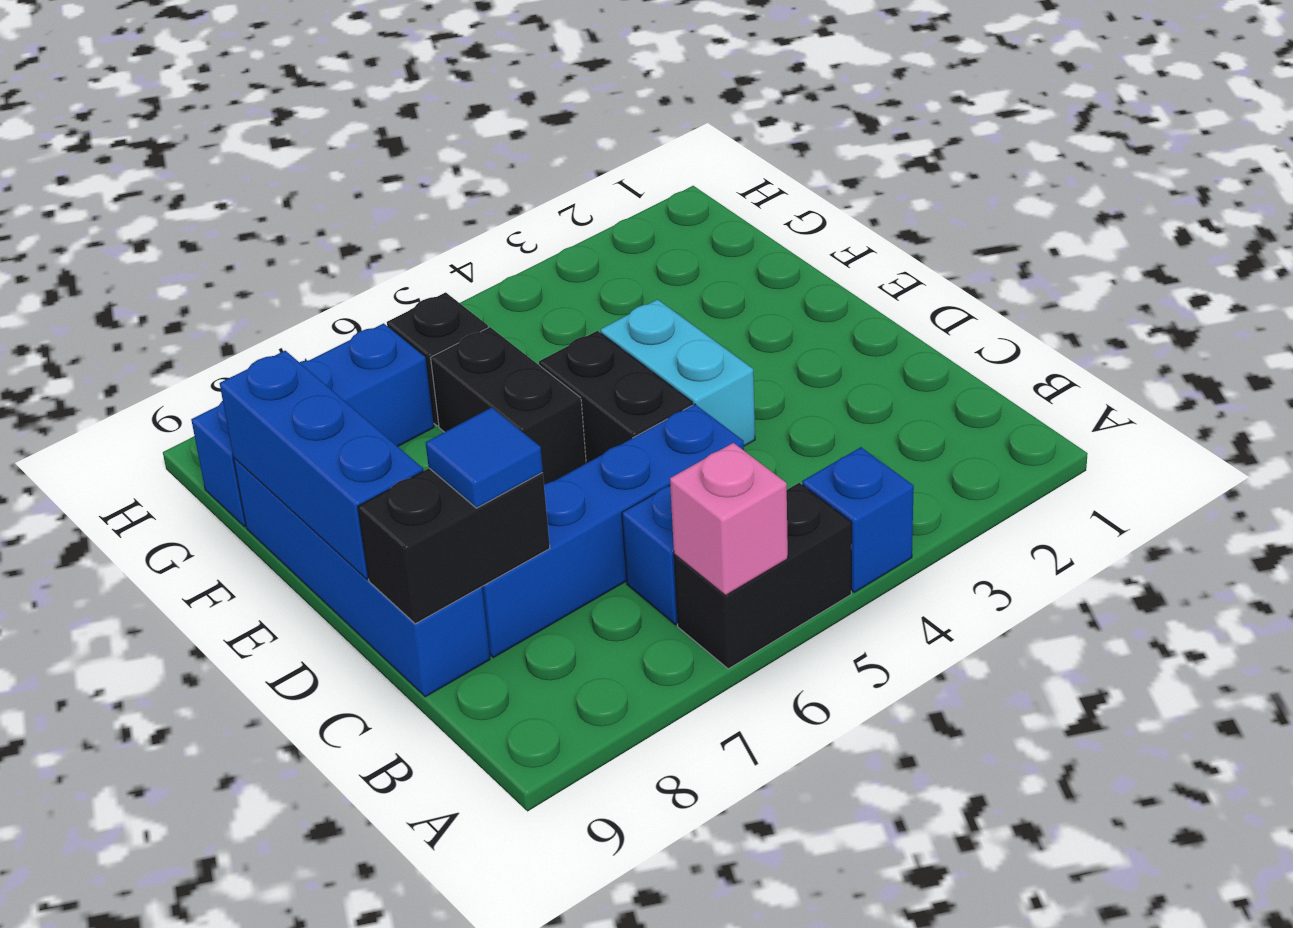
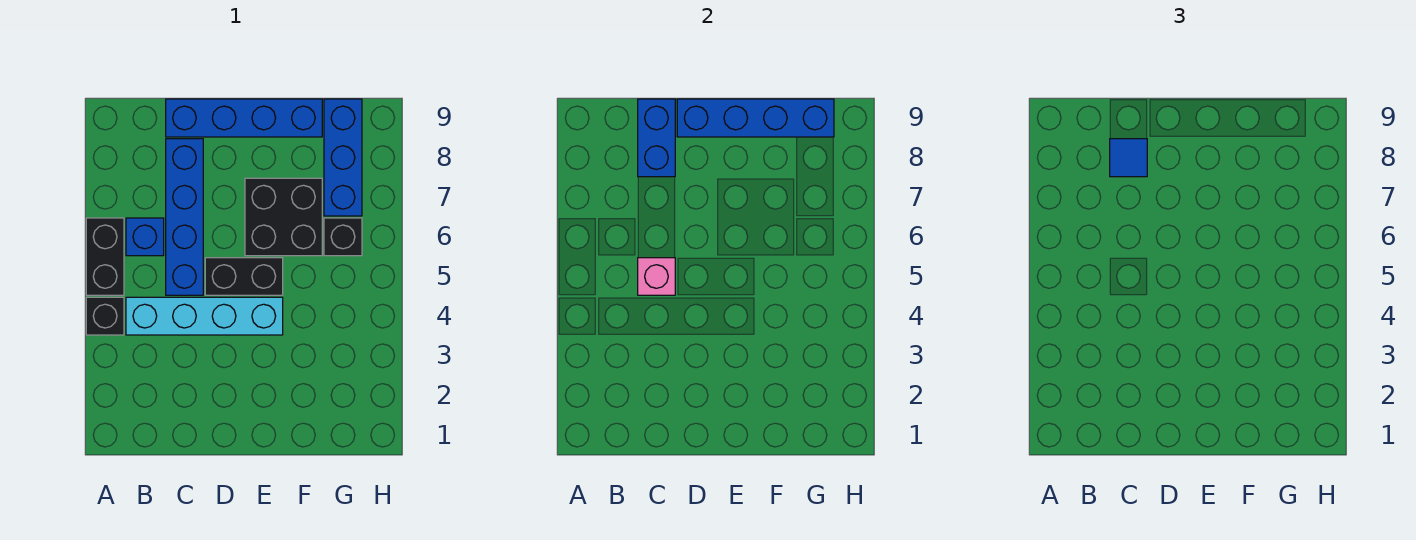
blue brick A4 level 1 -> black brick A4 level 1
pink brick A6 level 2 -> pink brick C5 level 2
black brick C8:C9 level 2 -> blue brick C8:C9 level 2
cyan brick D4:E4 level 1 -> cyan brick B4:E4 level 1
blue brick D9:F9 level 2 -> blue brick D9:G9 level 2
black brick E6:F6 level 1 -> black brick E6:F7 level 1

